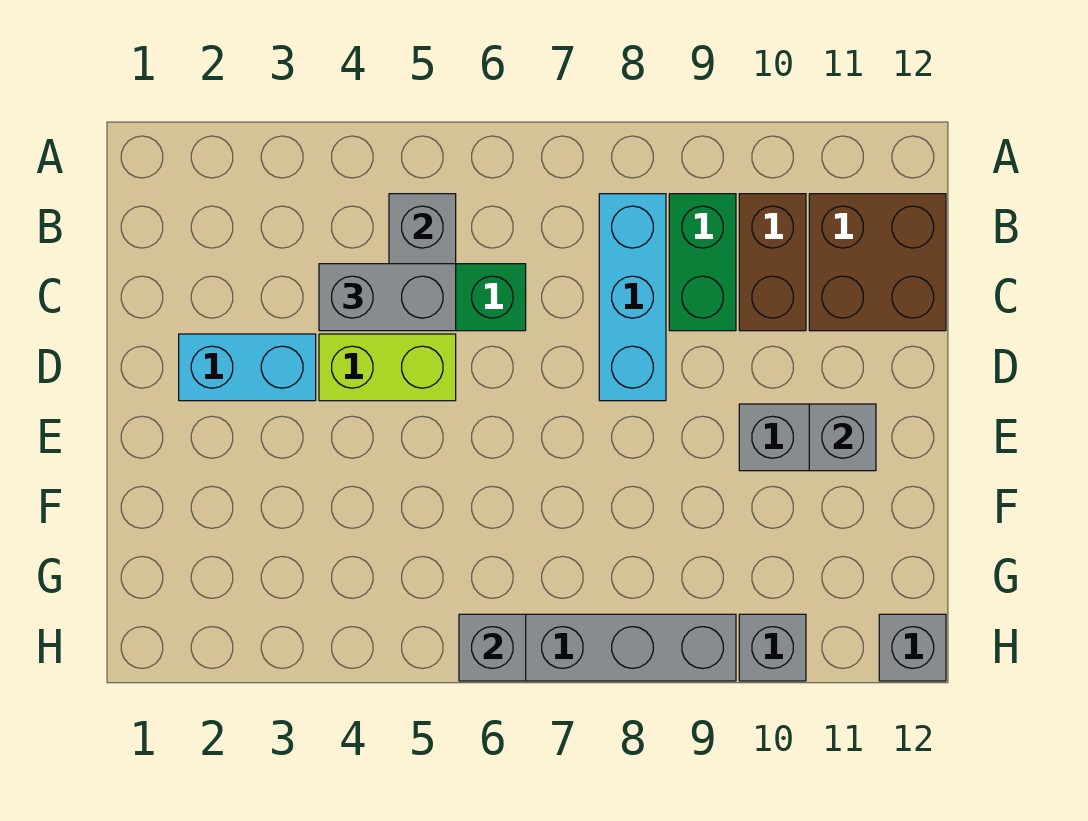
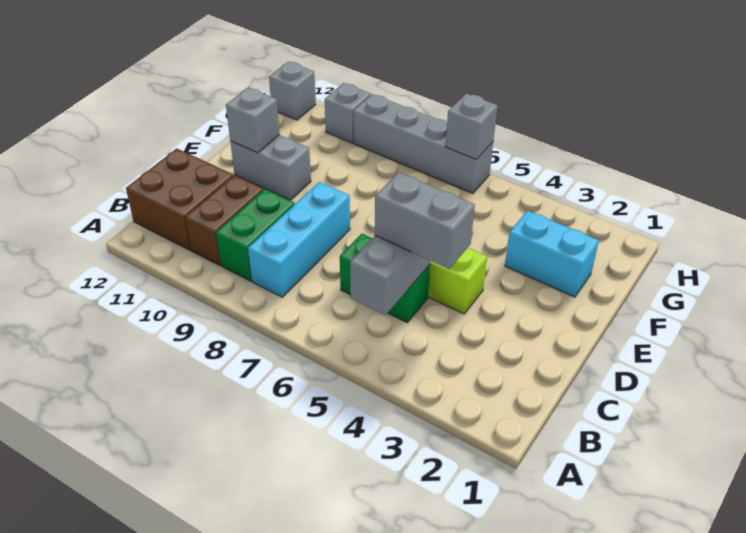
cyan brick D2:D3 level 1 -> cyan brick F2:F3 level 1

